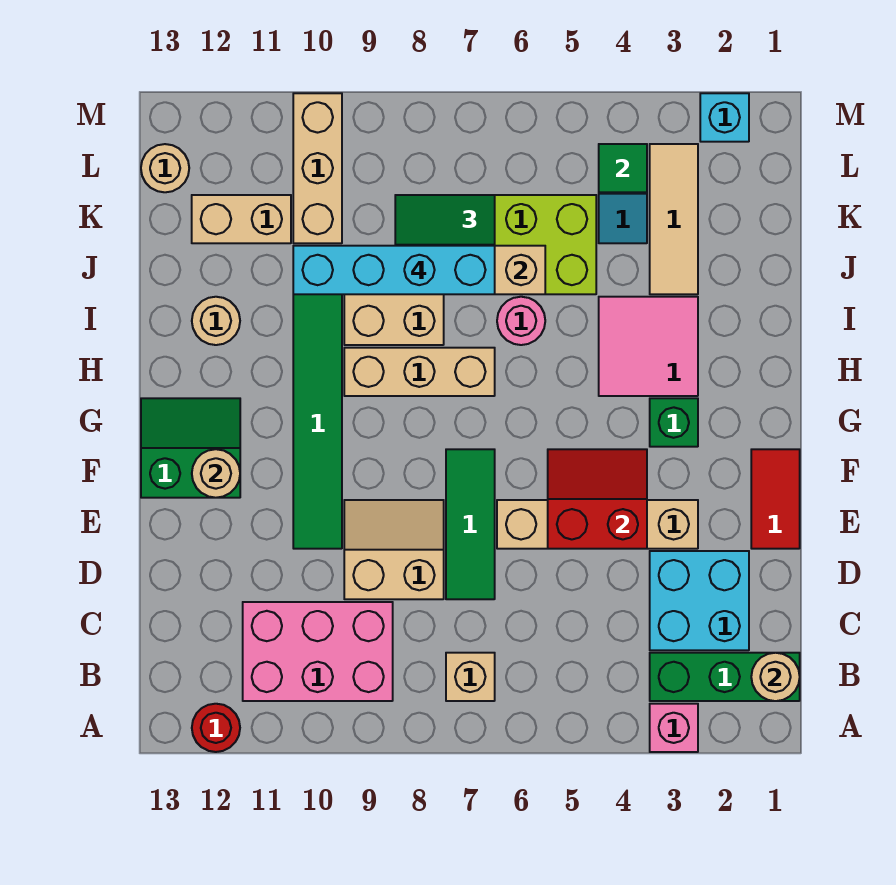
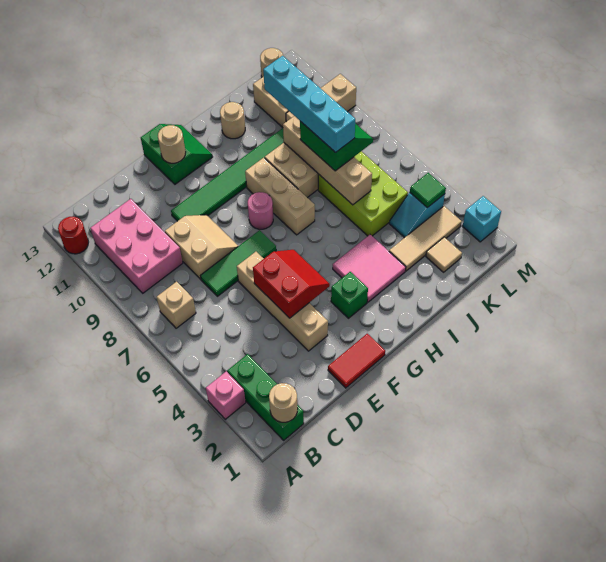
cyan brick C2:D3 level 1 -> none
pink round brick I6 level 1 -> pink round brick G8 level 1
none -> tan tile K2 level 1

